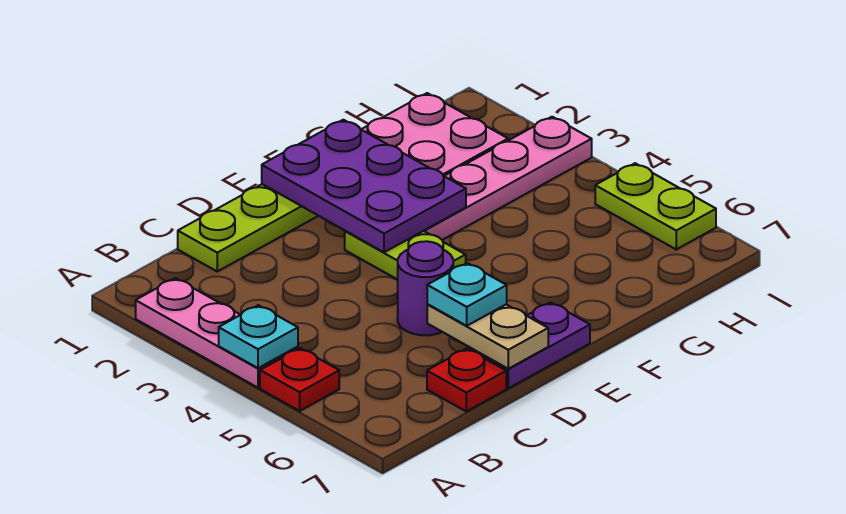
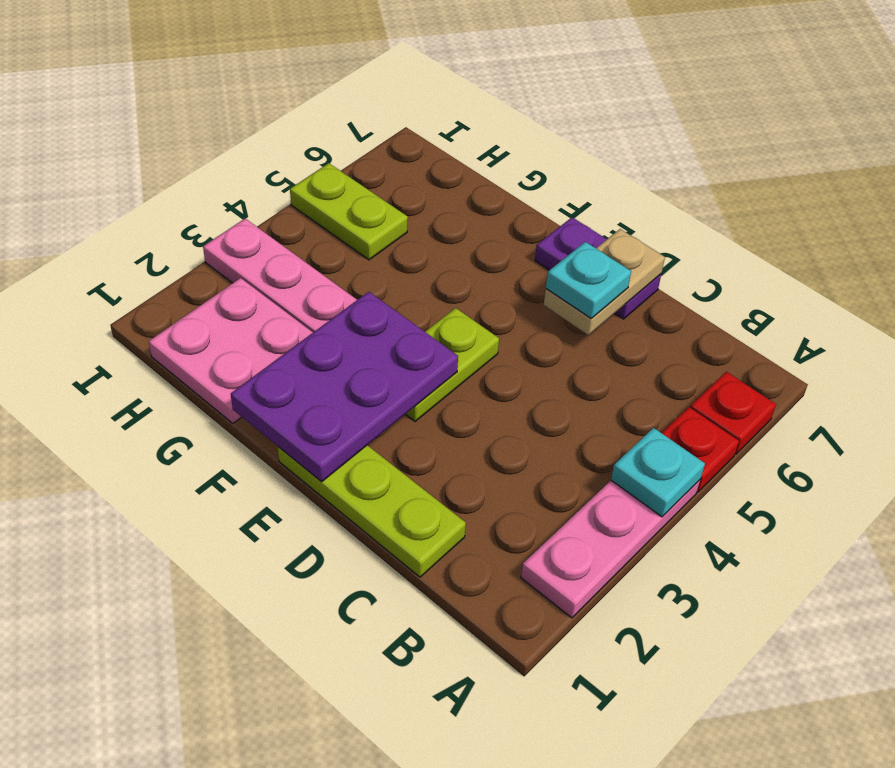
red plate C7 level 1 -> red plate A6 level 1
purple round brick D5 level 1 -> none
lime plate I5:I6 level 1 -> lime plate H5:I5 level 1

